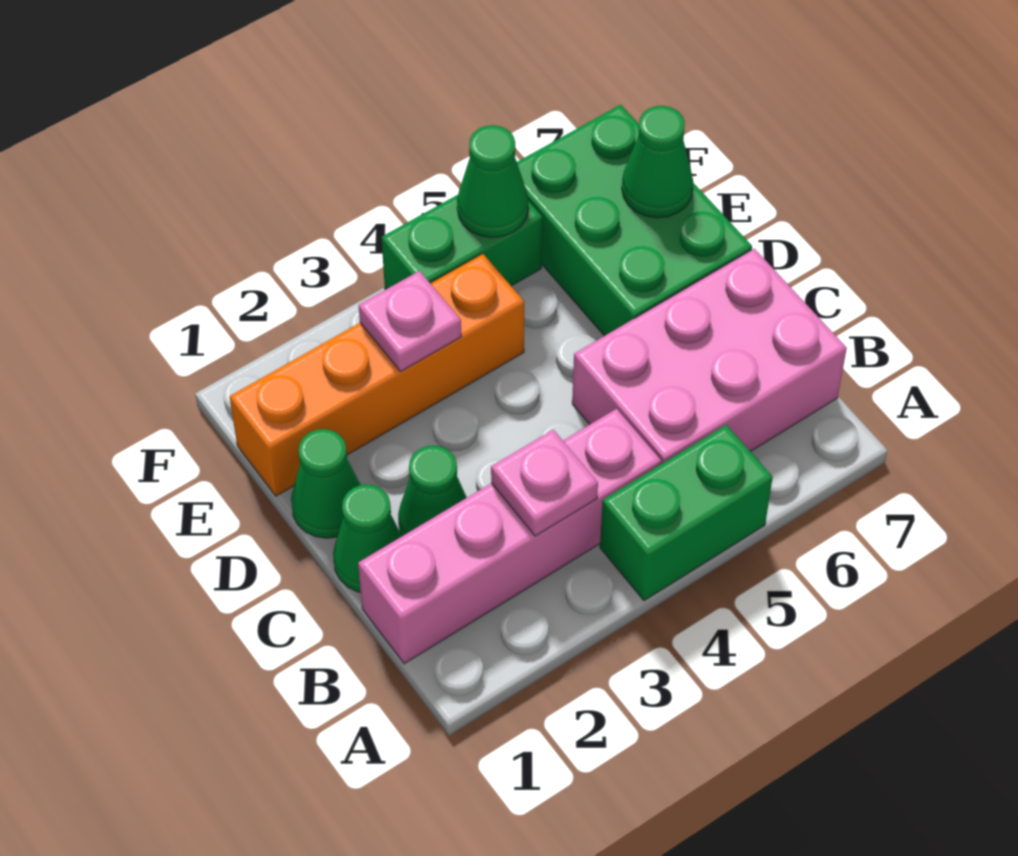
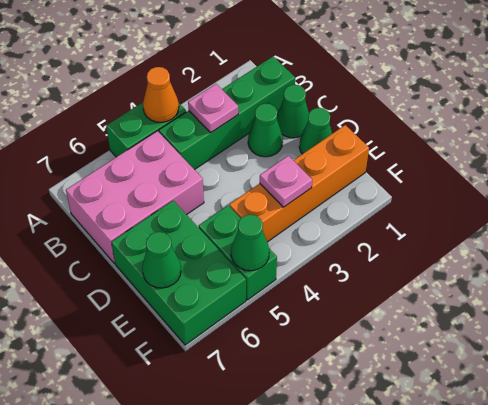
none -> orange cone A4 level 2
pink brick B1:B4 level 1 -> green brick B1:B4 level 1
green brick F4:F5 level 1 -> green brick E5:F5 level 1

